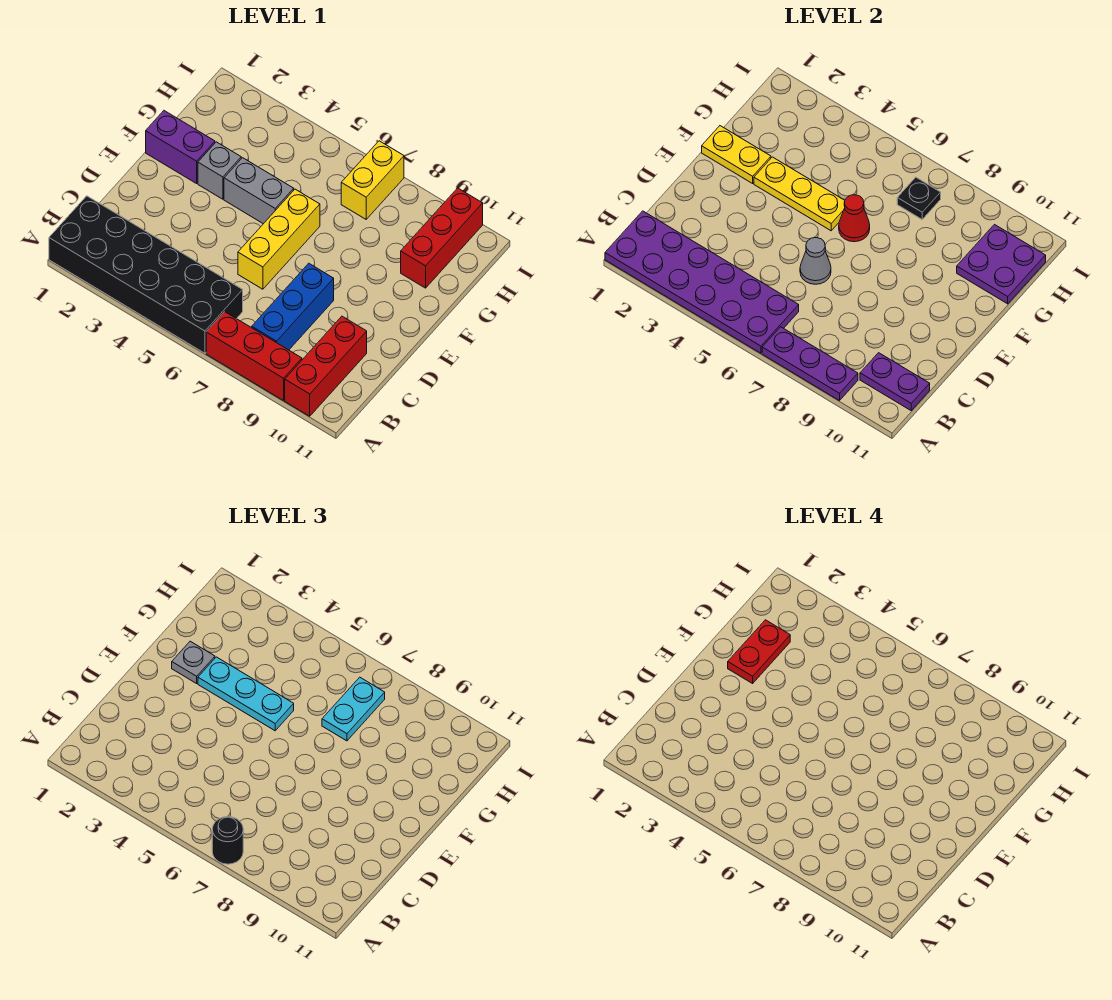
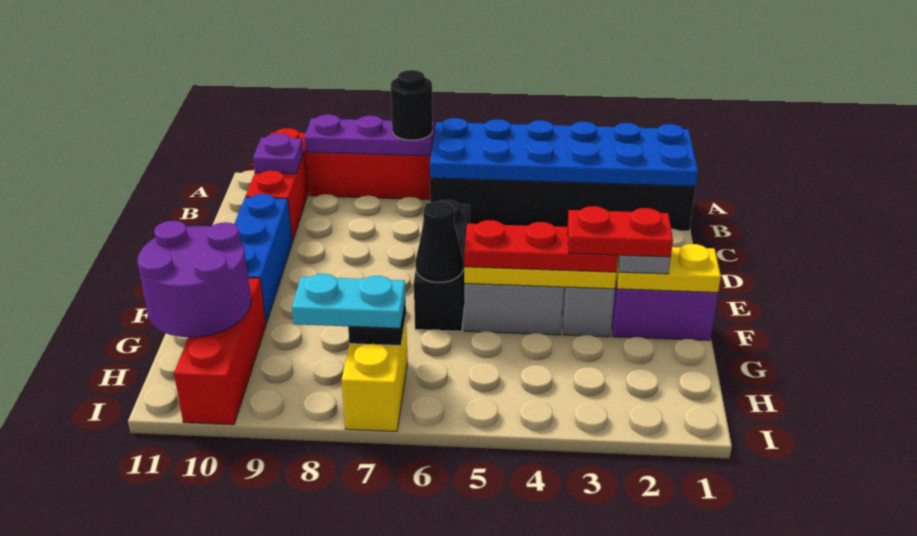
purple plate A1:B6 level 2 -> blue plate A1:B6 level 2
blue brick B8:D8 level 1 -> blue brick D10:F10 level 1
purple plate B10:B11 level 2 -> purple plate B10 level 2
yellow brick D6:F6 level 1 -> black brick D6:F6 level 1
grey cone D6 level 2 -> none
red plate F2:G2 level 4 -> red plate F2:F3 level 4
cyan plate F3:F5 level 3 -> red plate F3:F5 level 3
red cone F6 level 2 -> black cone F6 level 2
cyan plate G7:H7 level 3 -> cyan plate H7:H8 level 3
purple plate G10:H11 level 2 -> purple round brick G10:H11 level 2

